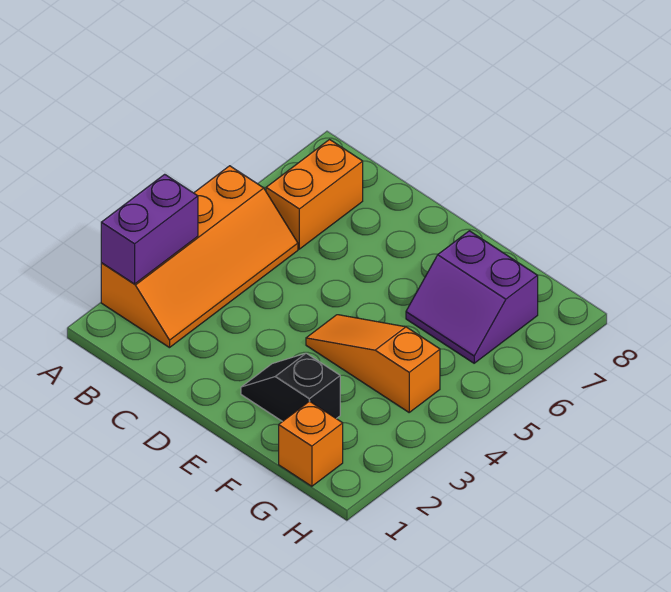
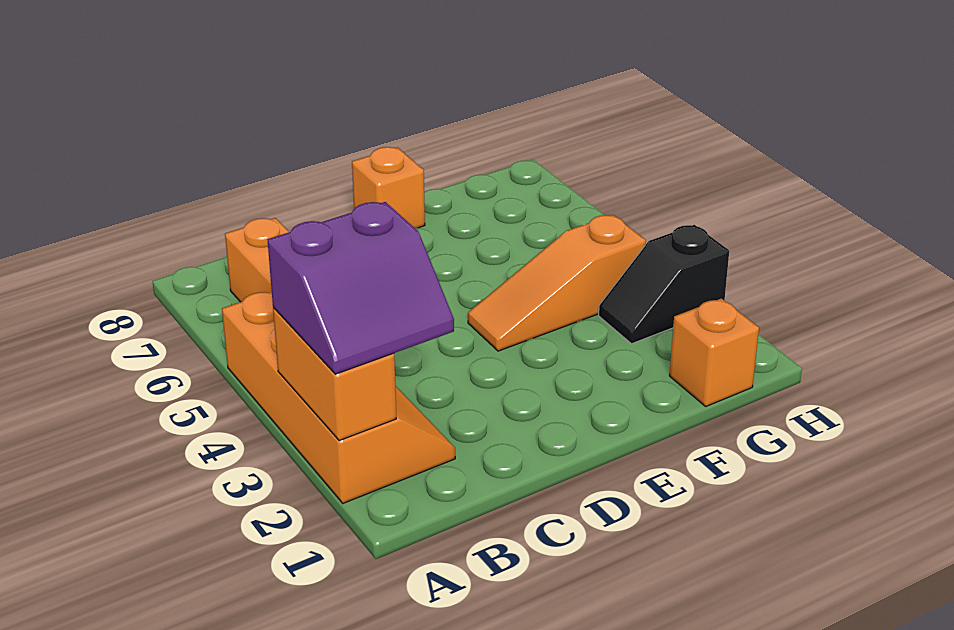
purple brick A2:A3 level 2 -> orange brick A2:A3 level 2
black slope E2:F2 level 1 top F -> black slope G3:H3 level 1 top H
none -> orange brick E8 level 1
purple slope F6:G7 level 1 top 7 -> purple slope A2:B3 level 3 top 3

